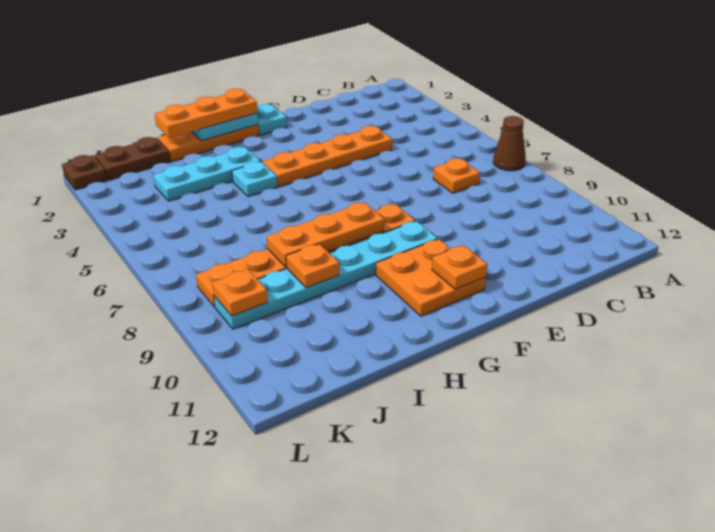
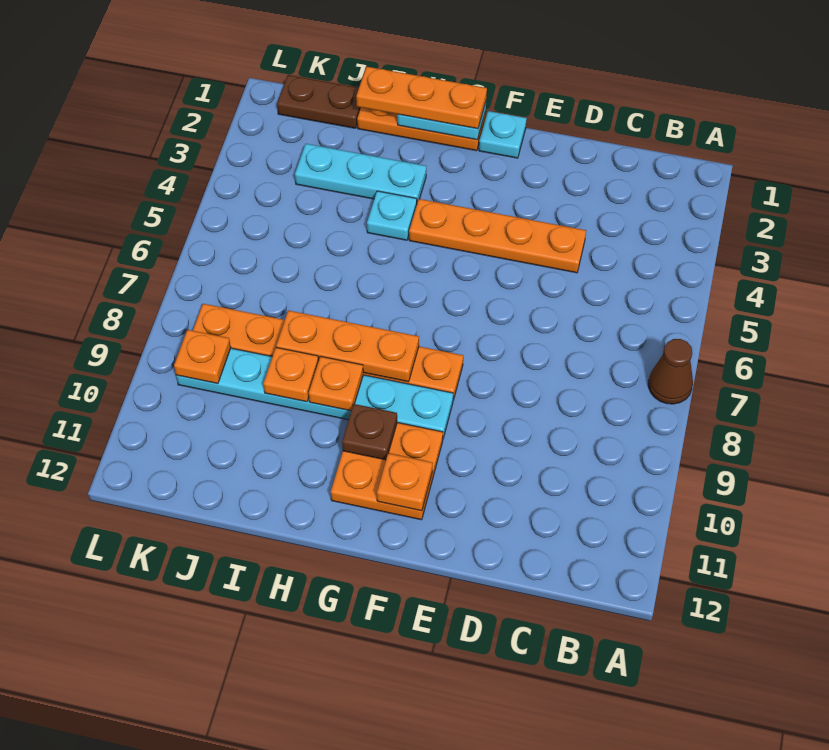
orange plate C7 level 1 -> orange plate H9 level 2
brown plate L1 level 1 -> brown plate G10 level 2

